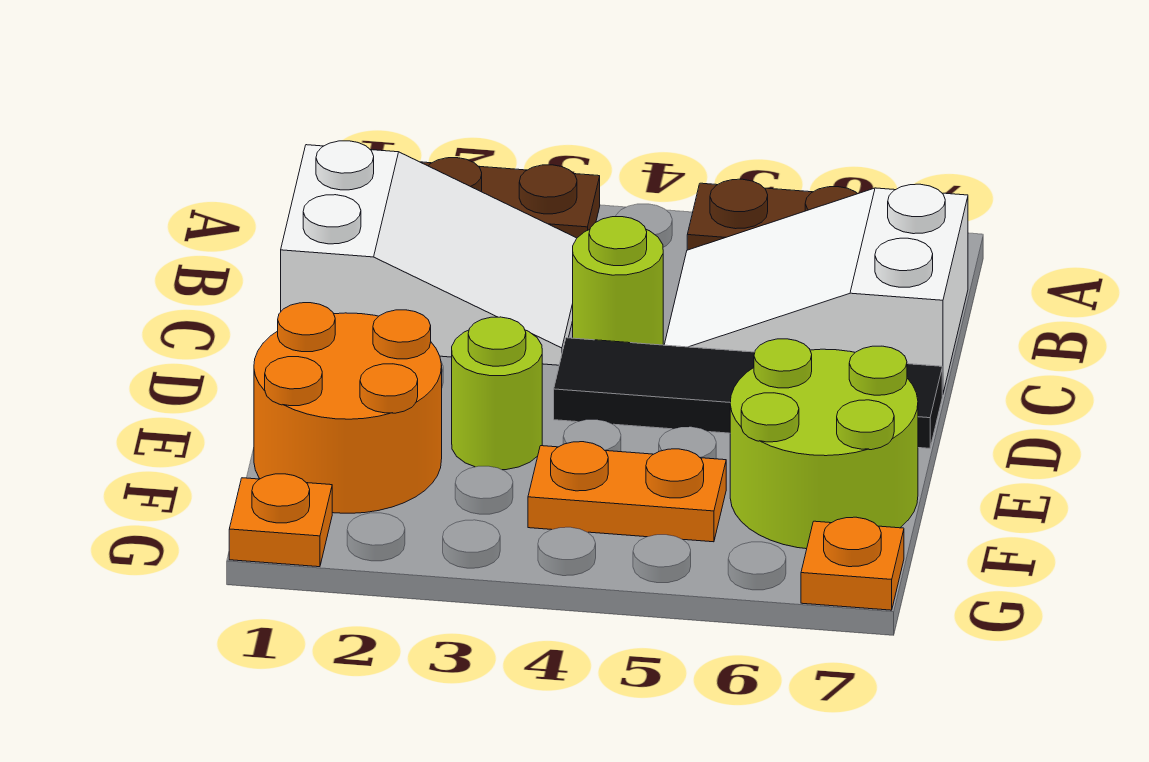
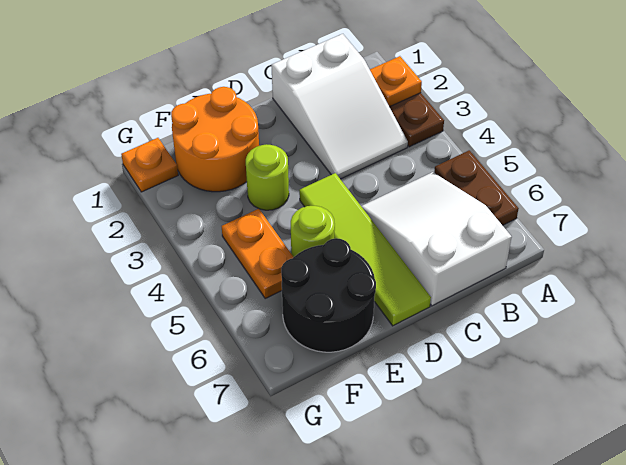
lime round brick C4 level 1 -> lime round brick E5 level 1
black tile D4:D7 level 1 -> lime tile D4:D7 level 1
lime round brick E6:F7 level 1 -> black round brick E6:F7 level 1
orange plate G7 level 1 -> orange plate A2 level 2

